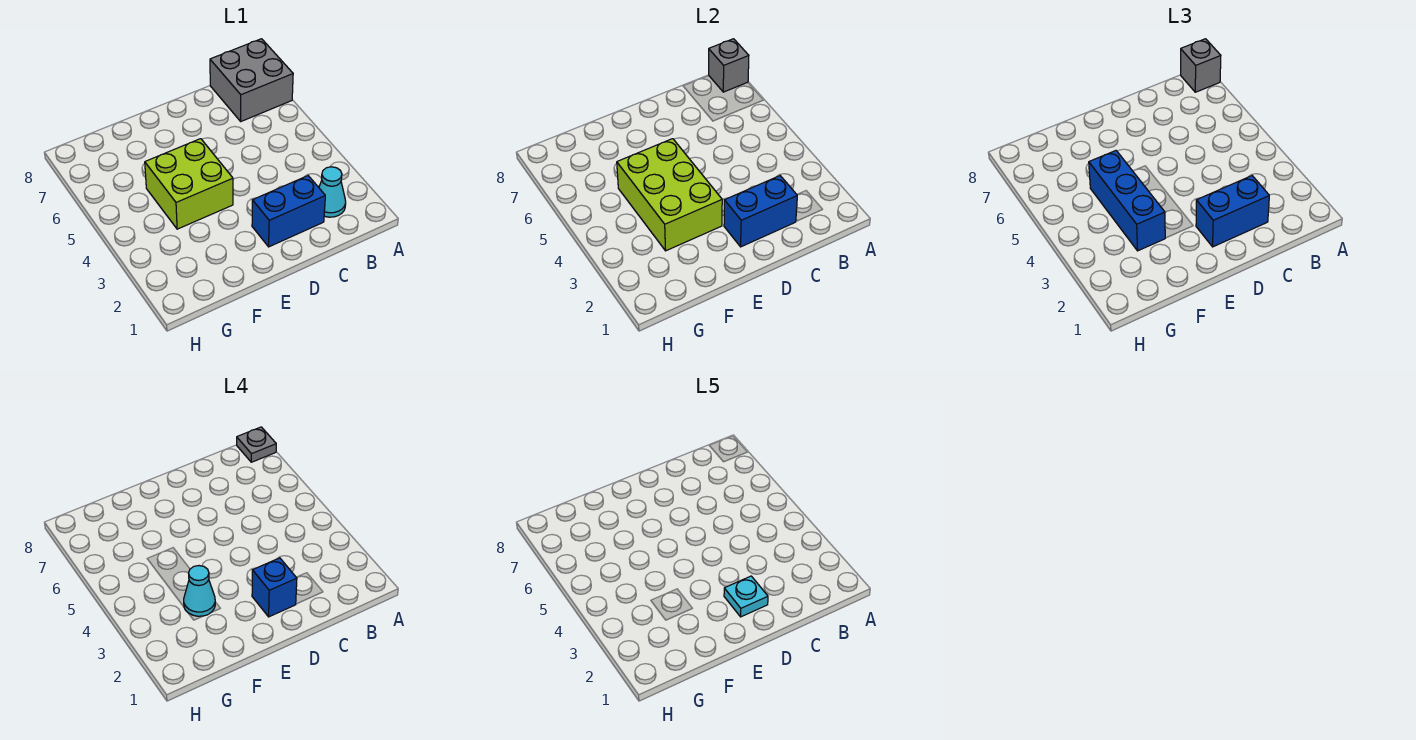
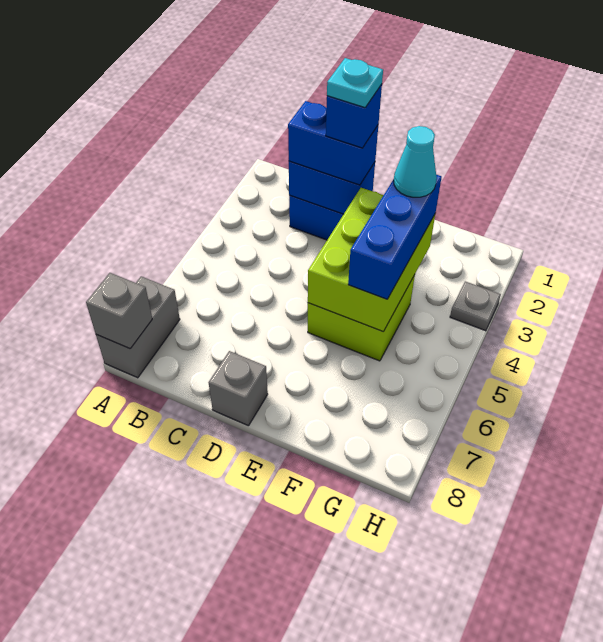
grey brick A7:B8 level 1 -> grey brick A7:A8 level 1
grey brick A8 level 3 -> grey brick D8 level 1
grey plate A8 level 4 -> grey plate H3 level 1
cyan cone B2 level 1 -> none

